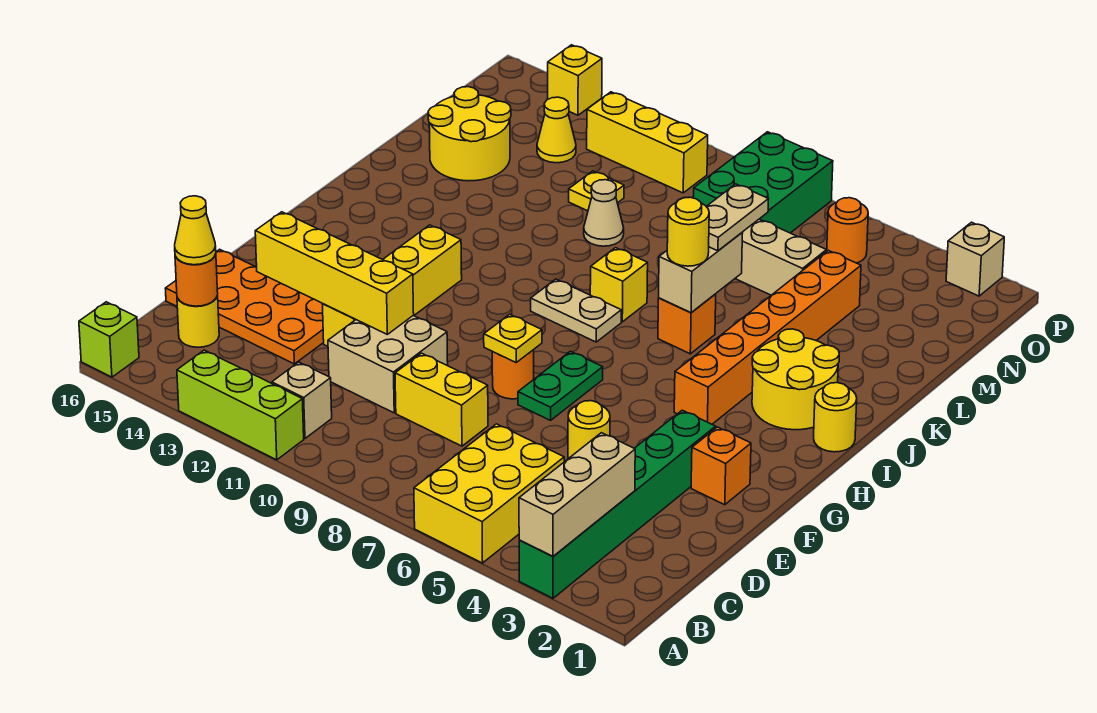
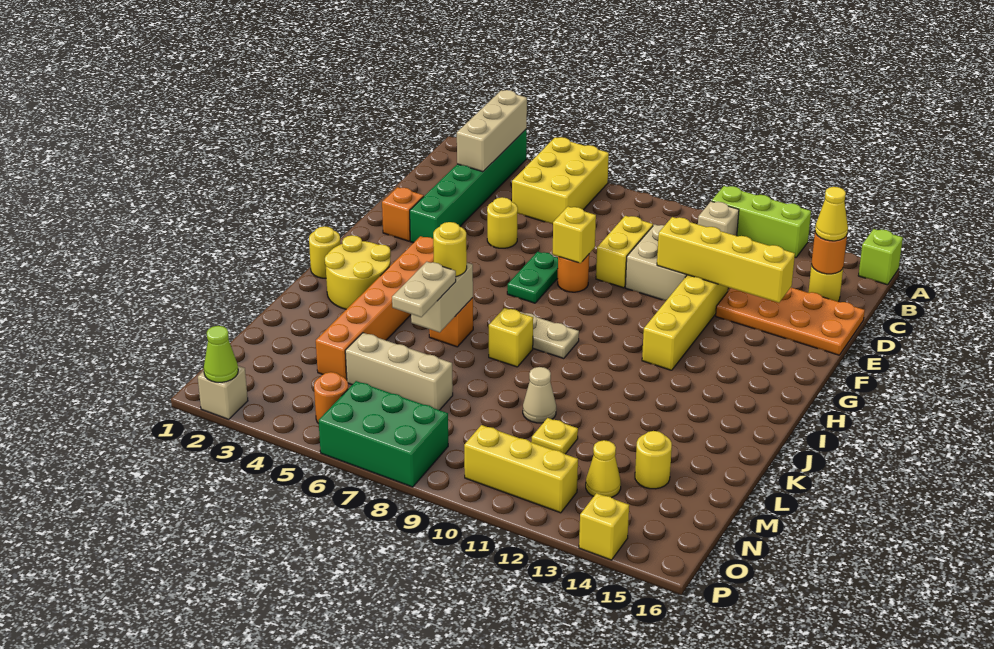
yellow brick D8:D9 level 1 -> yellow brick D9:E9 level 1
yellow plate F8 level 2 -> yellow brick F8 level 2
yellow round brick L14:M15 level 1 -> yellow round brick M14 level 1
green brick N7:P8 level 1 -> green brick O6:P8 level 1
none -> lime cone P2 level 2

